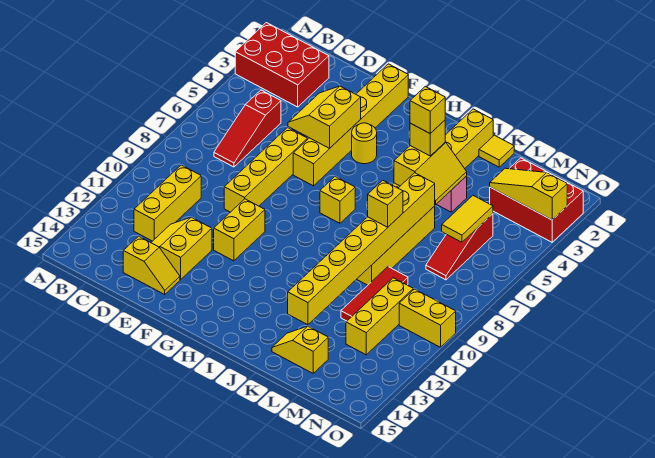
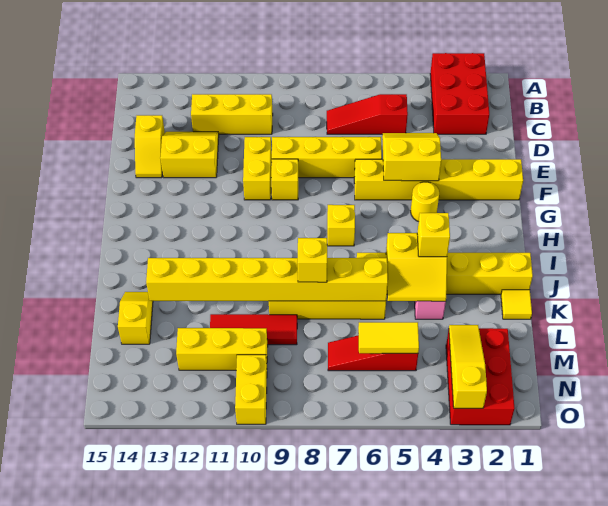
yellow brick F10:F11 level 1 -> yellow brick E10:F10 level 1
yellow brick J4 level 4 -> yellow brick F9 level 1

